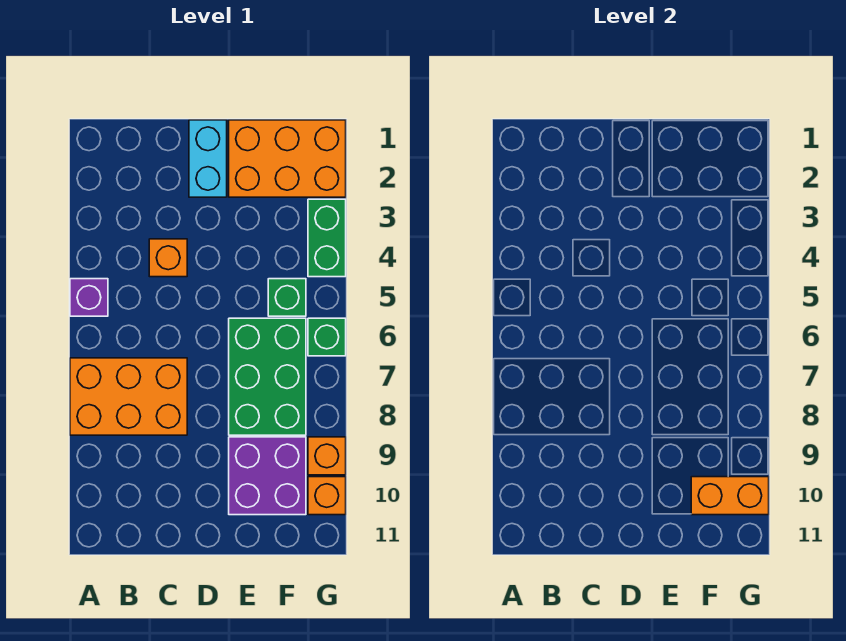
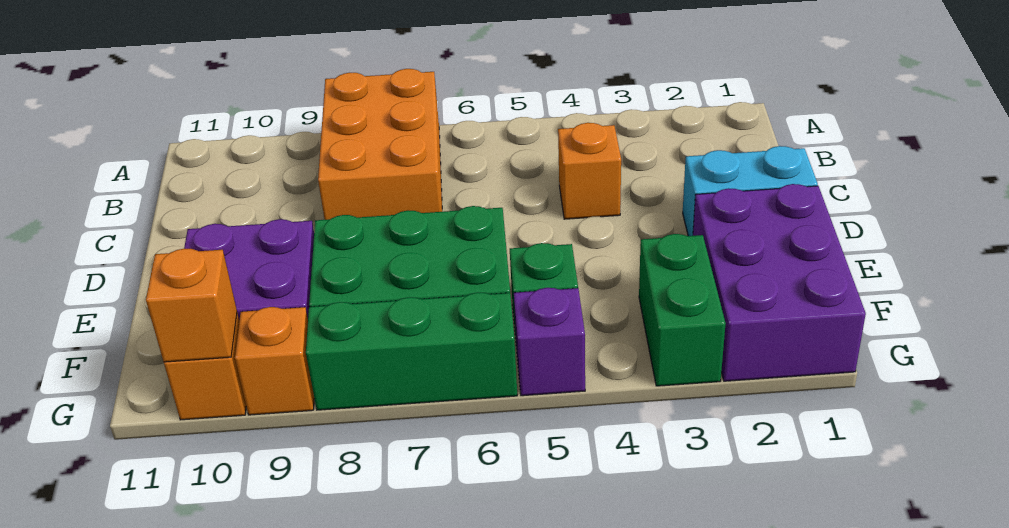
purple brick A5 level 1 -> purple brick G5 level 1
orange brick E1:G2 level 1 -> purple brick E1:G2 level 1
orange brick F10:G10 level 2 -> orange brick G10 level 2
green brick G3:G4 level 1 -> green brick F3:G3 level 1
green brick G6 level 1 -> green brick G6:G8 level 1

